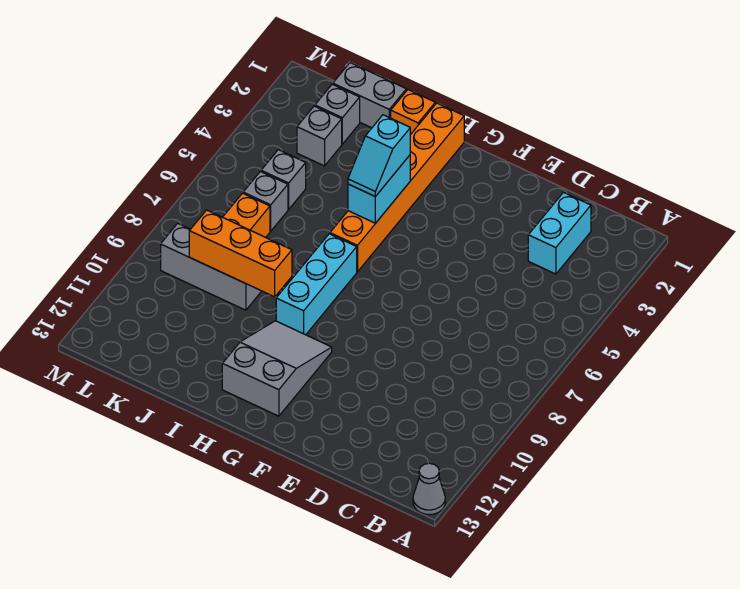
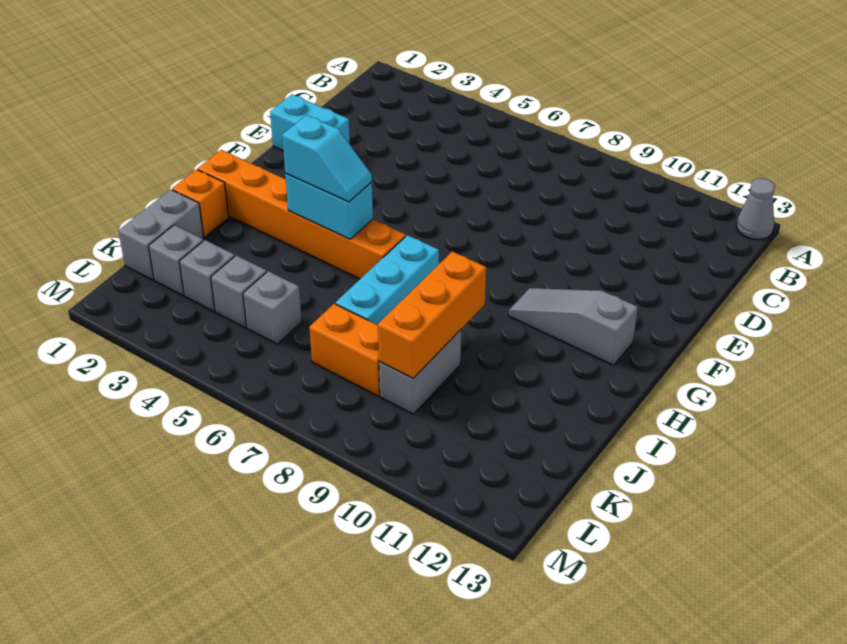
cyan brick C2:C3 level 1 -> cyan brick E1:E2 level 1
grey slope G10:H12 level 1 top 12 -> grey slope G10:G12 level 1 top 12
cyan brick H7:H9 level 1 -> cyan brick H7:J7 level 1
grey brick J9:L9 level 1 -> grey brick J9:K9 level 1
grey brick K6 level 1 -> grey brick K4 level 1

